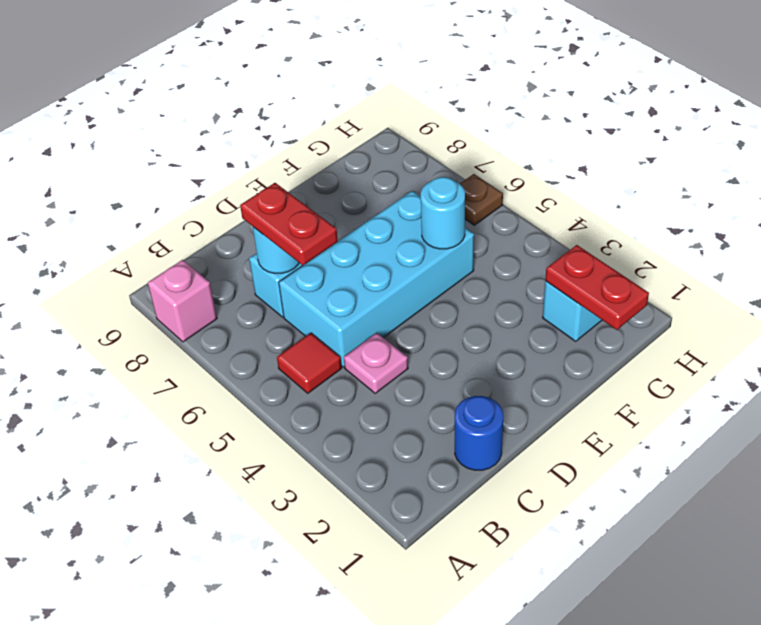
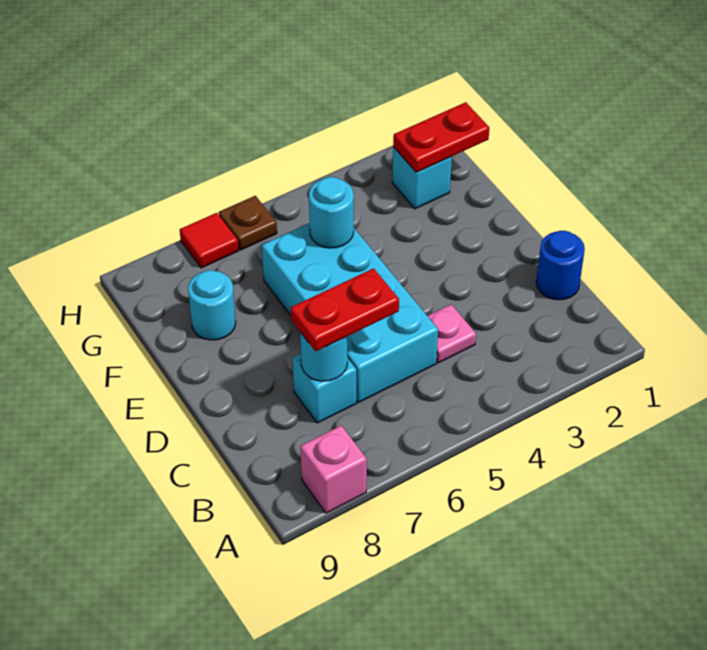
red tile B5 level 1 -> red tile H7 level 1
none -> cyan round brick F8 level 1

